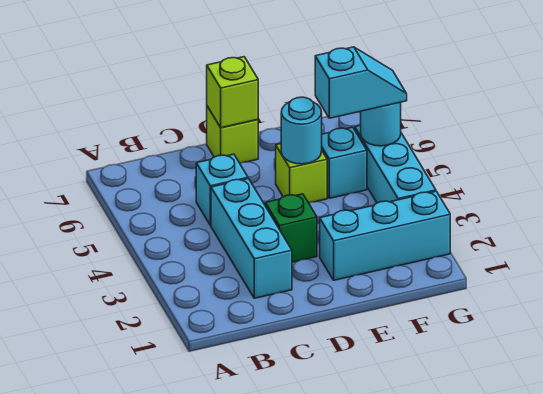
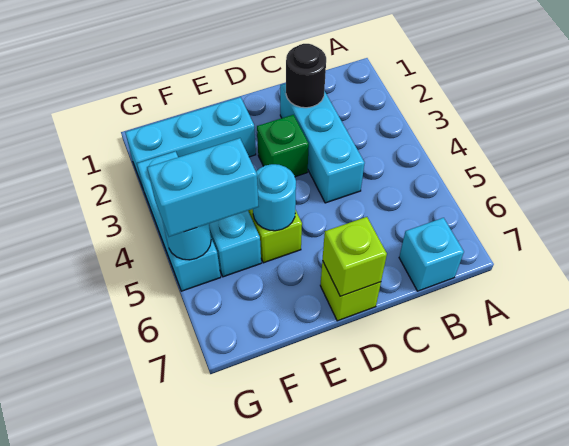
none -> black round brick C2 level 2
cyan brick C5 level 1 -> cyan brick B7 level 1
cyan slope F5:G5 level 3 top F -> cyan brick F5:G5 level 3

